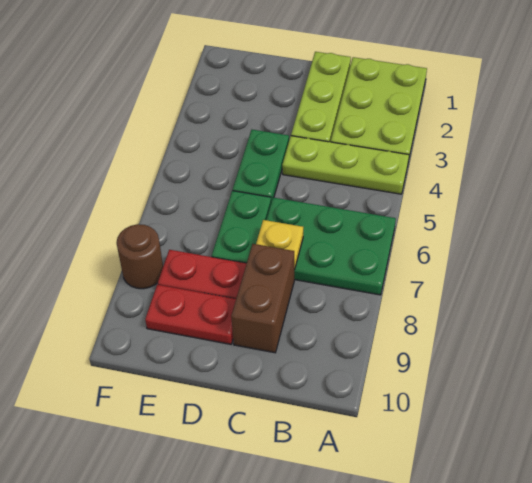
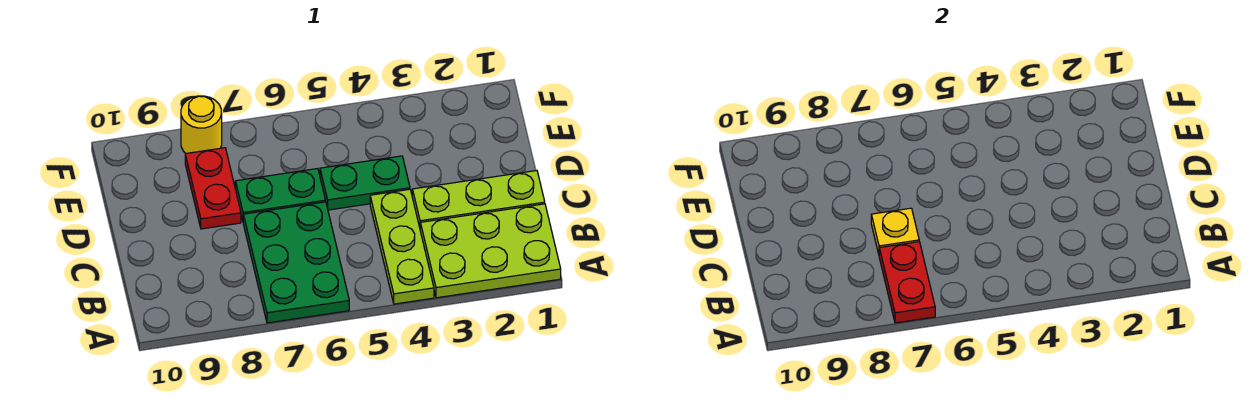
brown brick C8:C9 level 1 -> none
red plate D9:E9 level 1 -> red plate A7:B7 level 2
brown round brick F8 level 1 -> yellow round brick F8 level 1

